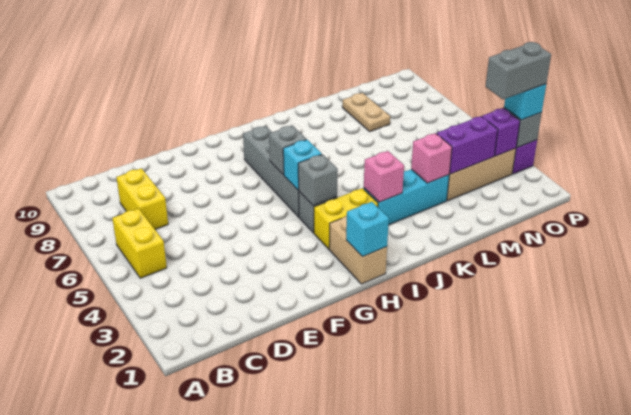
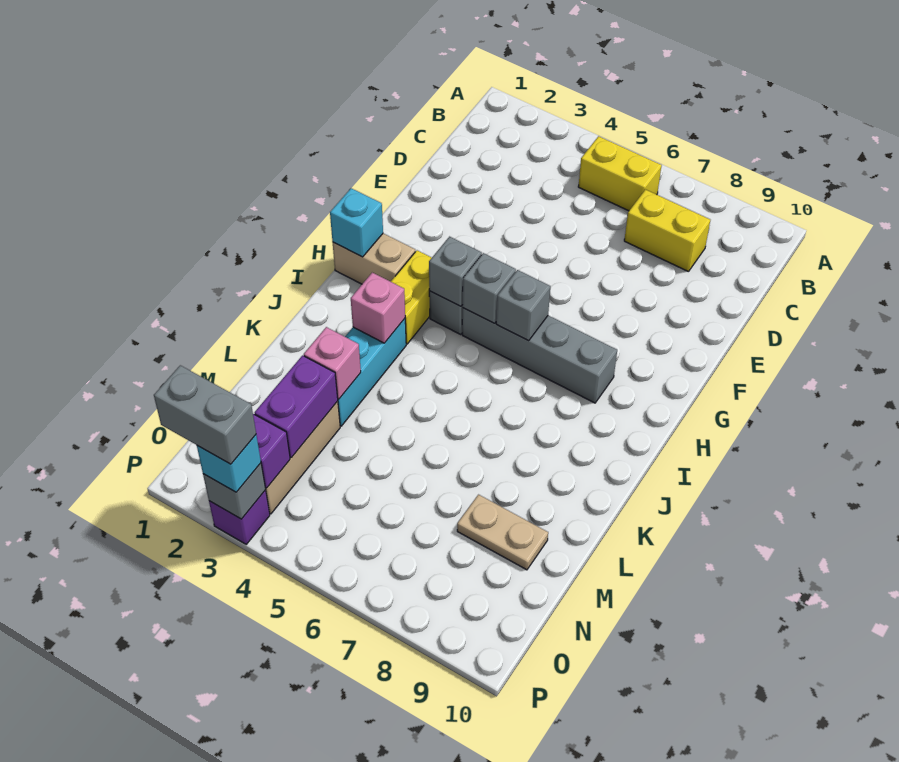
cyan brick H5 level 2 -> grey brick H5 level 2
grey brick O3:P3 level 4 -> grey brick P2:P3 level 4

